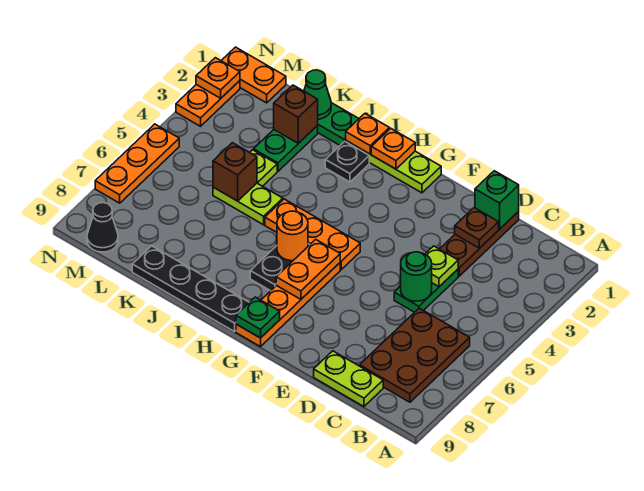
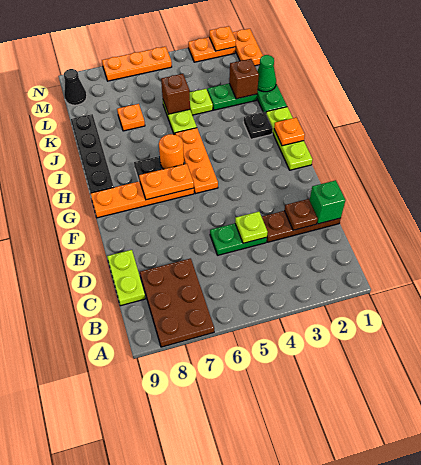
brown plate B6:C8 level 1 -> brown plate A7:C8 level 1
green round brick D5 level 2 -> none
green plate G9 level 2 -> none
orange plate I1 level 2 -> orange plate K7 level 1

